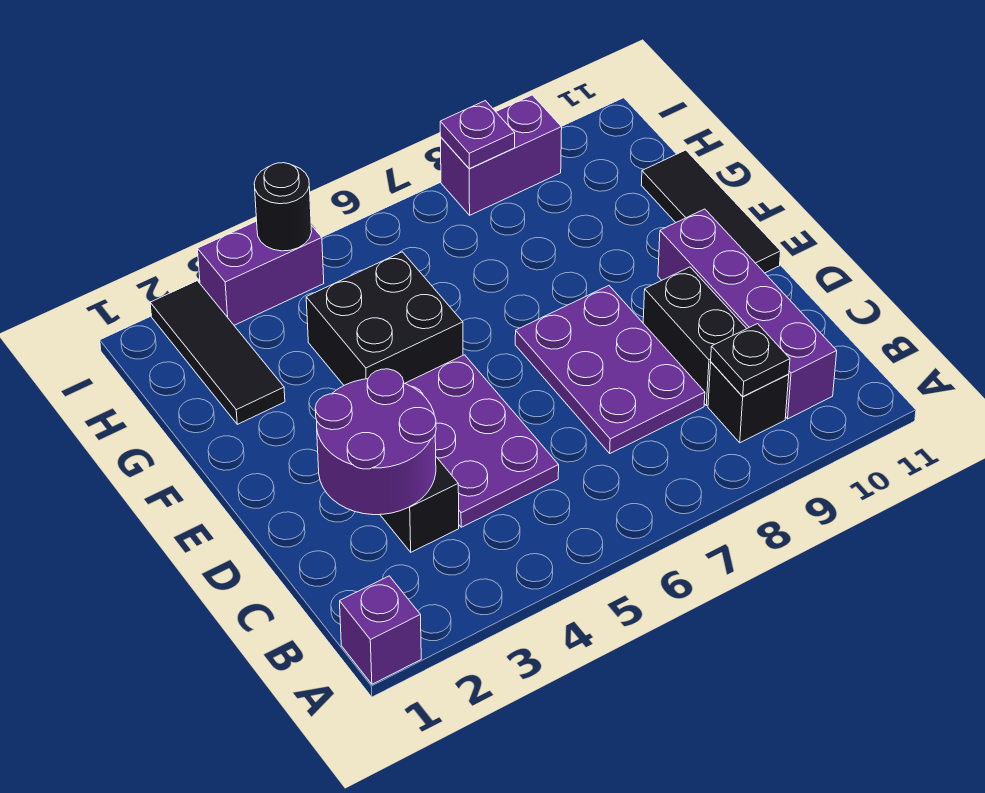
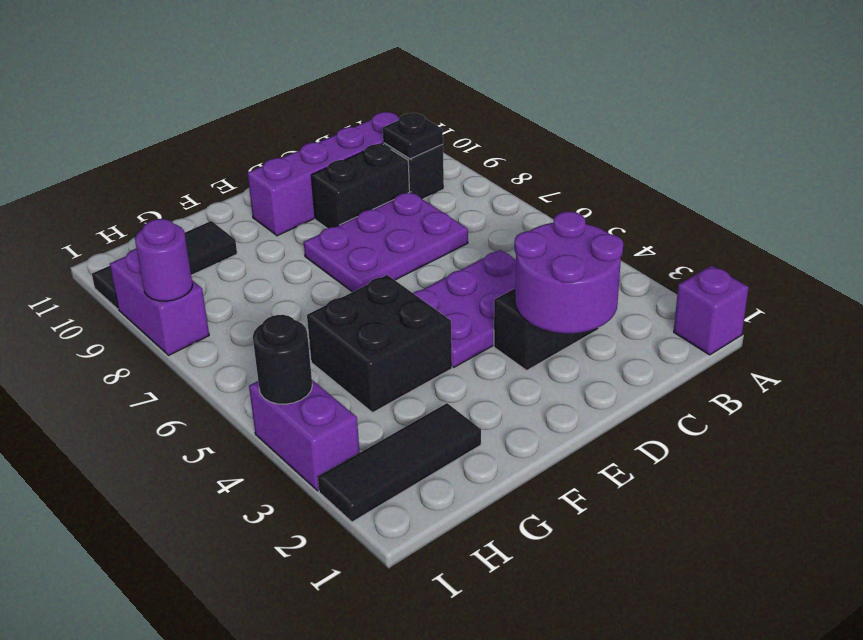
black tile E11:G11 level 1 -> black tile G10:I10 level 1
purple plate I8 level 2 -> purple round brick I8 level 2

